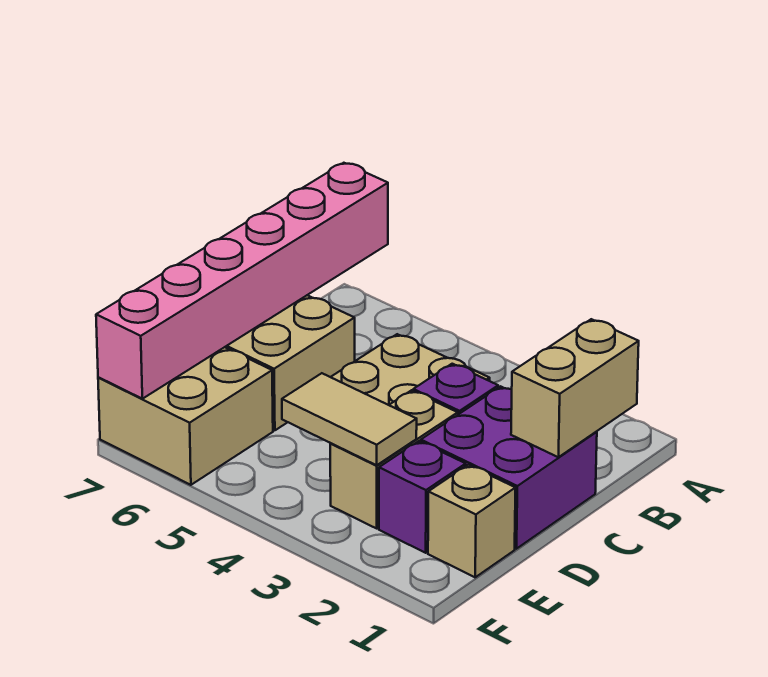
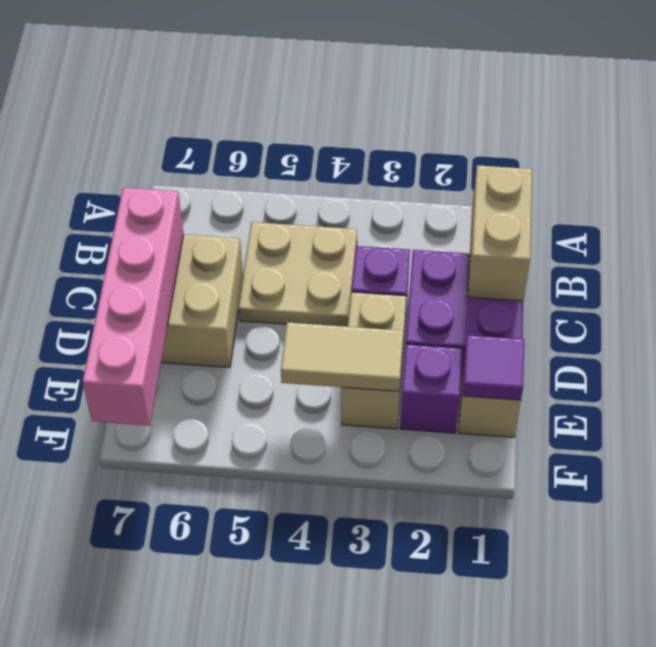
pink brick A7:F7 level 2 -> pink brick C7:F7 level 2
none -> purple tile E1 level 2
tan brick E6:F7 level 1 -> none

